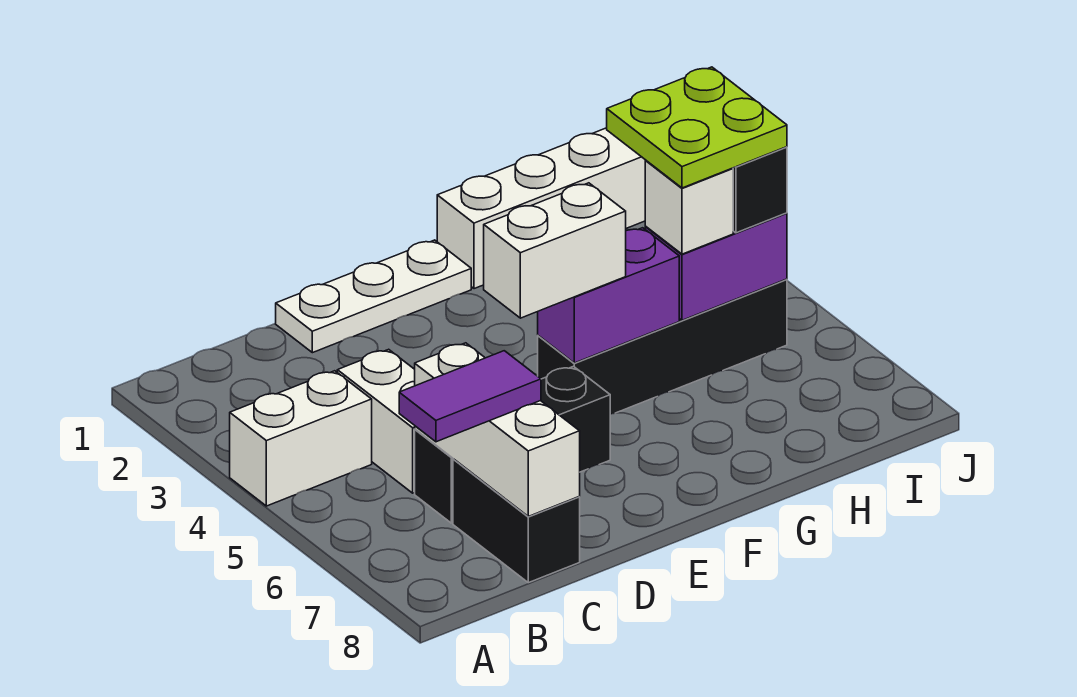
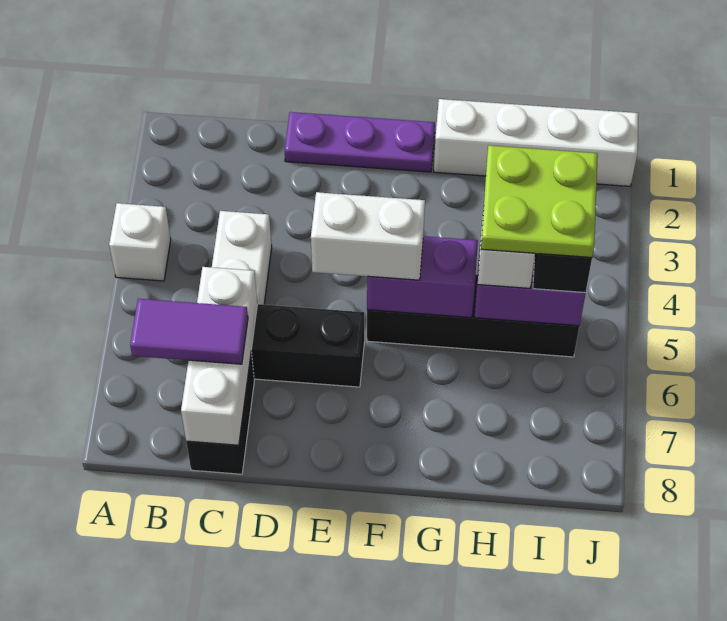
white brick A4:B4 level 1 -> white brick A4 level 1
white plate D1:F1 level 1 -> purple plate D1:F1 level 1

